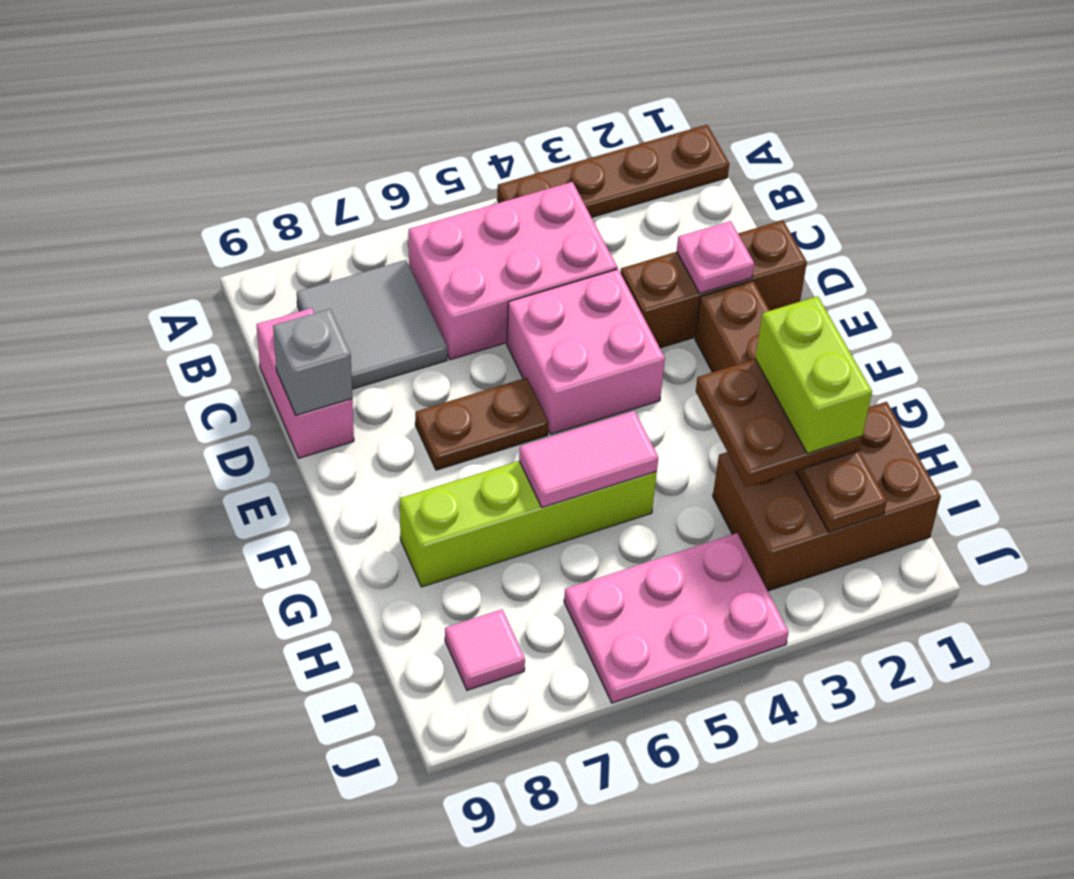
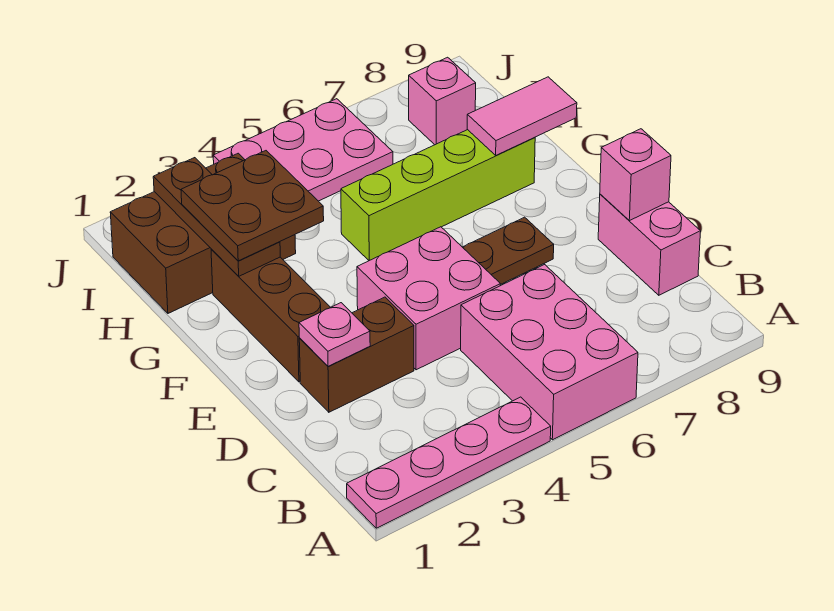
brown plate A1:A4 level 1 -> pink plate A1:A4 level 1
pink brick B4:C6 level 1 -> pink brick A5:C6 level 1
grey tile B7:C8 level 1 -> none
brown brick D1:D3 level 1 -> brown brick D2:D3 level 1
grey brick D9 level 2 -> pink brick D9 level 2
lime brick G2:H2 level 4 -> none
pink tile G5:G6 level 2 -> pink tile G8:G9 level 2
pink tile I8 level 1 -> pink brick I8 level 1

